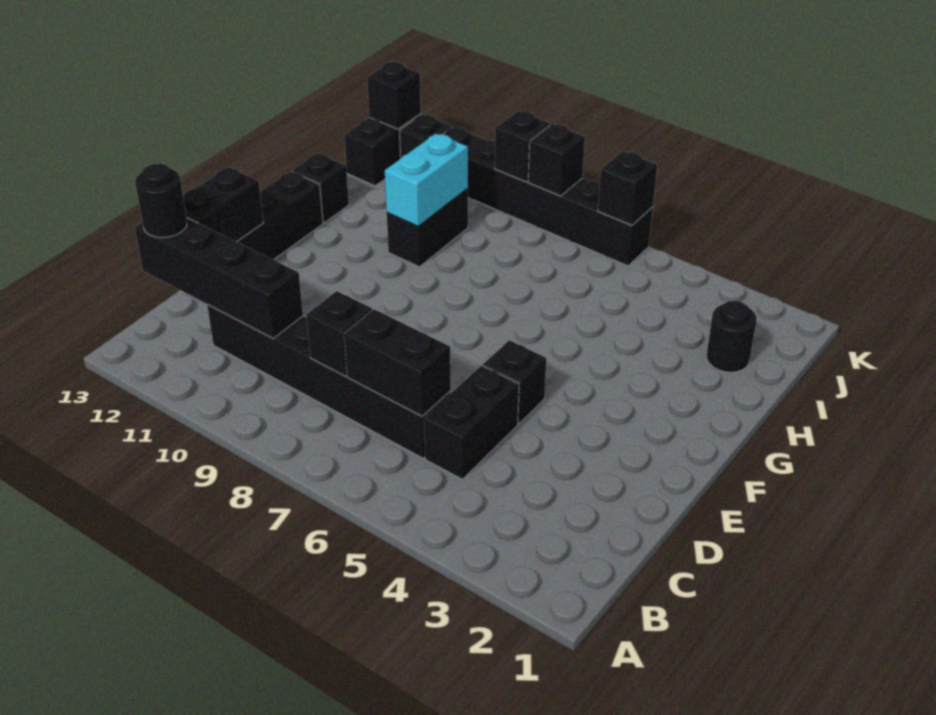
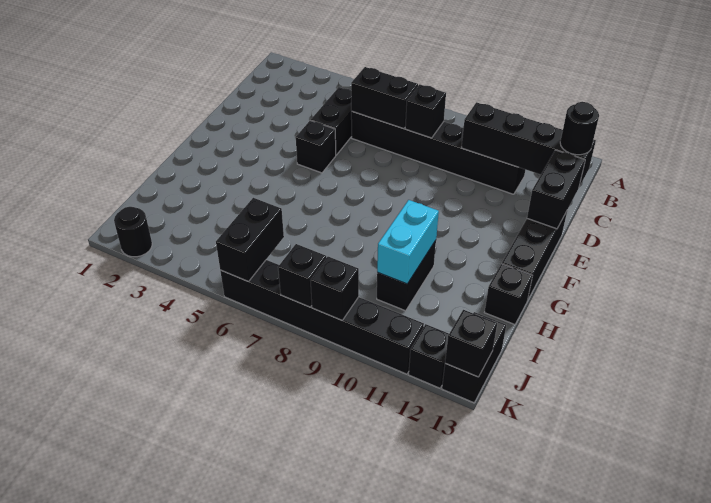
black round brick I2 level 1 -> black round brick K2 level 1
black brick K6 level 2 -> black brick J6:K6 level 2

